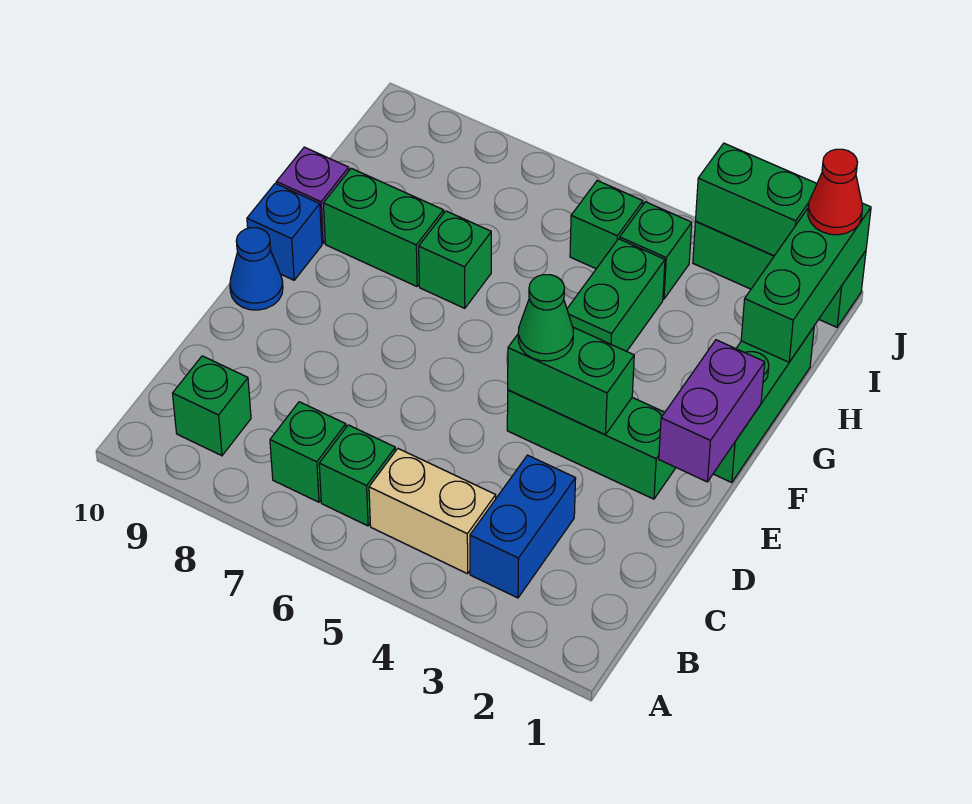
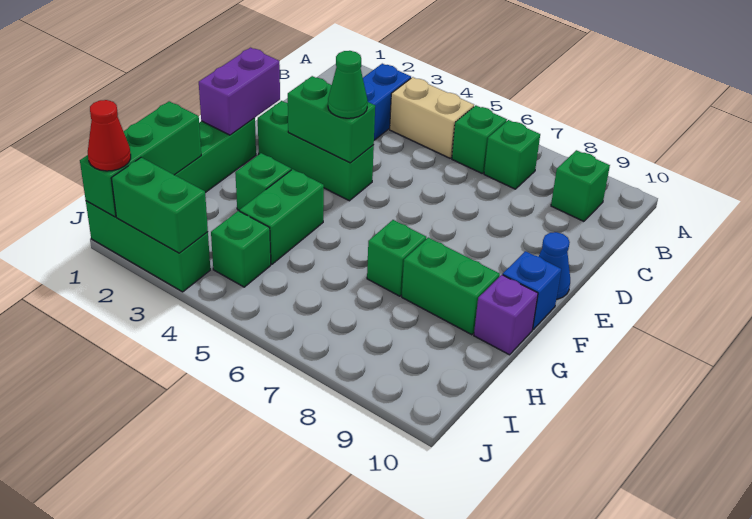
green brick I5 level 1 -> green brick G3 level 1

